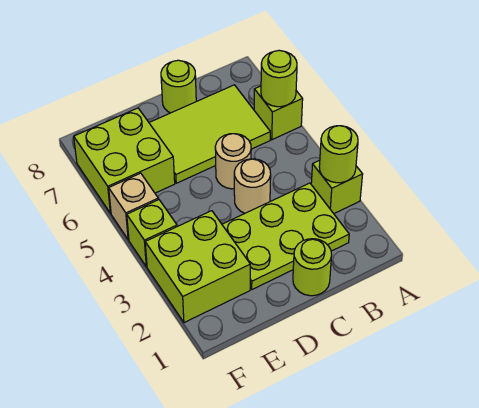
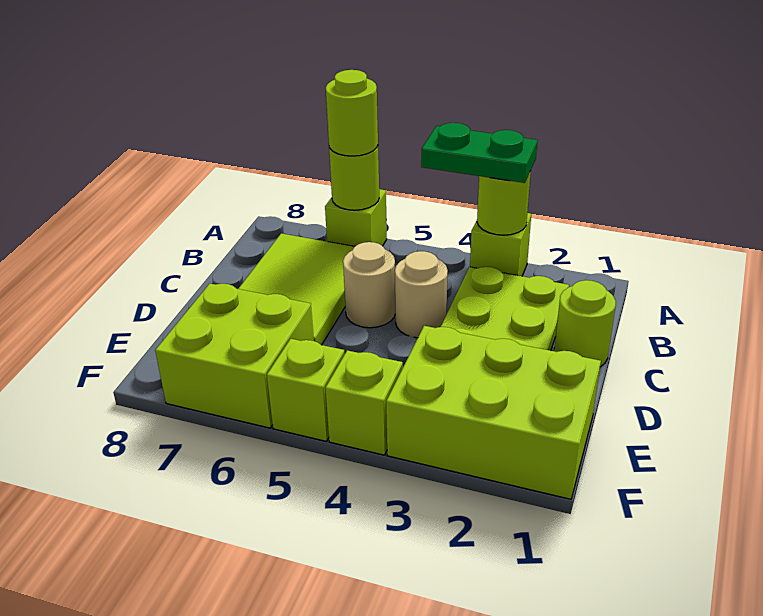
none -> green plate A3:A4 level 3
lime round brick C8 level 1 -> lime round brick A6 level 3
lime brick E2:F3 level 1 -> lime brick E1:F3 level 1
tan brick F5 level 1 -> lime brick F5 level 1

